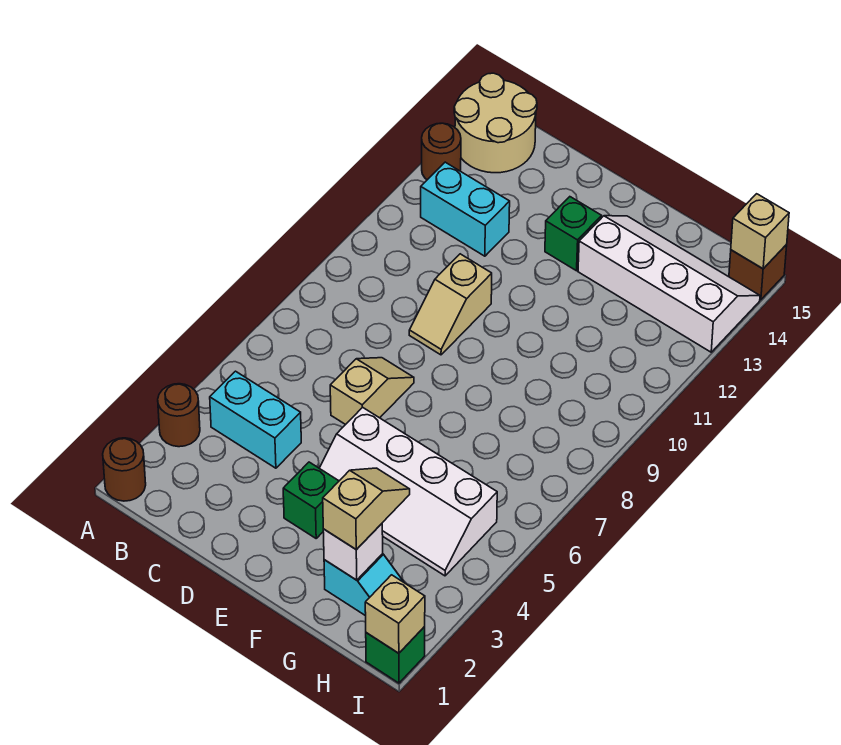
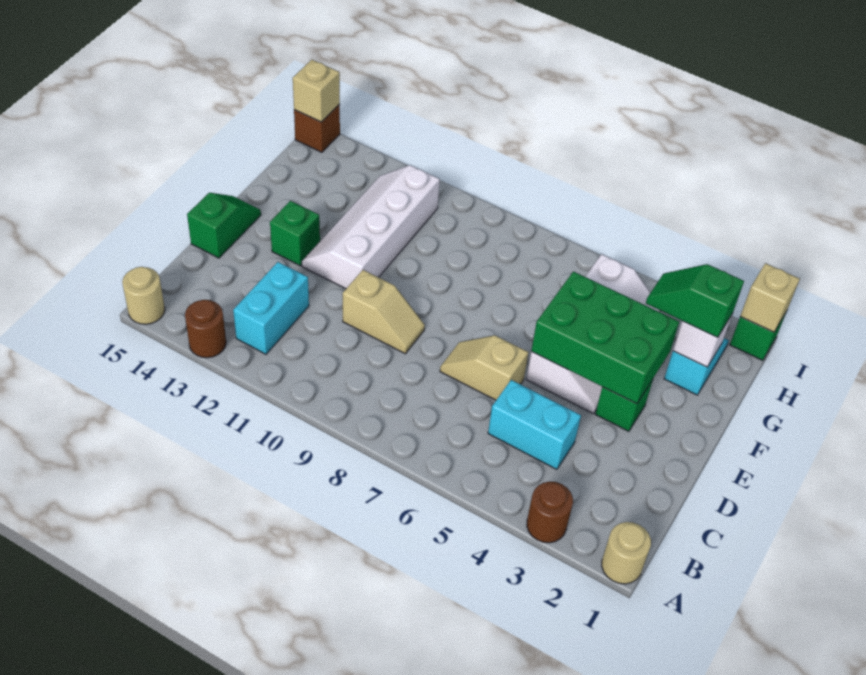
brown round brick A1 level 1 -> tan round brick A1 level 1
tan round brick A14:B15 level 1 -> tan round brick A15 level 1
cyan brick B4:C4 level 1 -> cyan brick C4:C5 level 1
none -> green slope D15:E15 level 1 top D
none -> green brick E3:F5 level 2
white slope F13:I14 level 1 top 13 -> white slope E11:H12 level 1 top 11
tan slope G2:G3 level 3 top 2 -> green slope G2:G3 level 3 top 2

